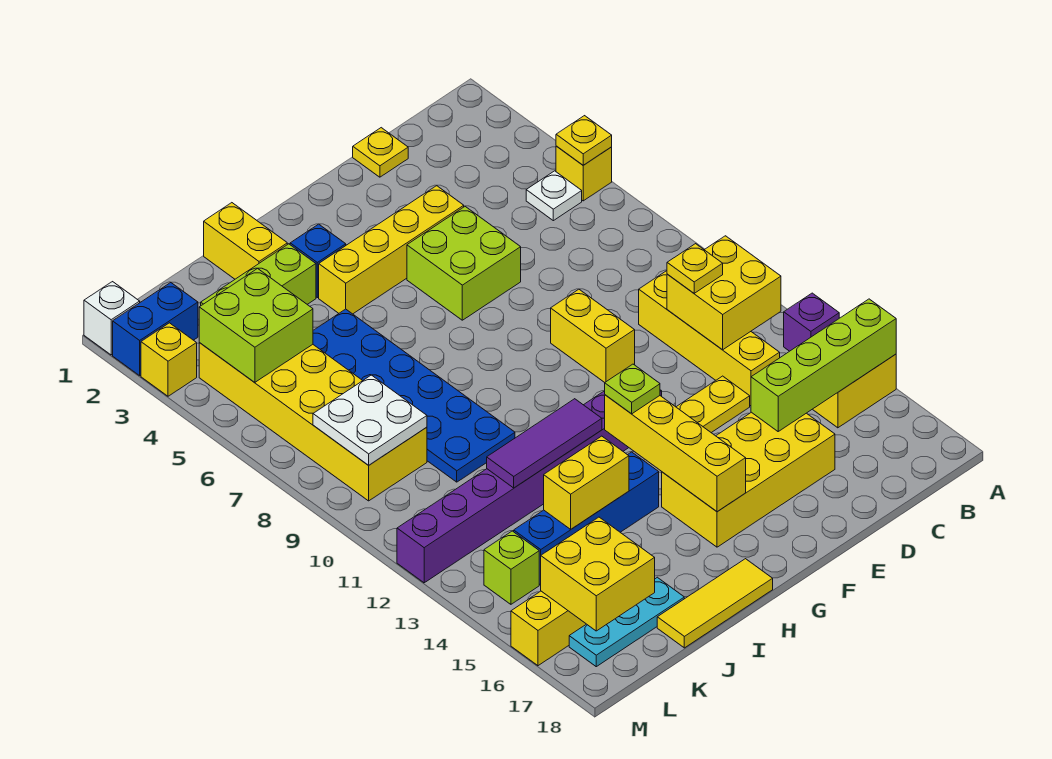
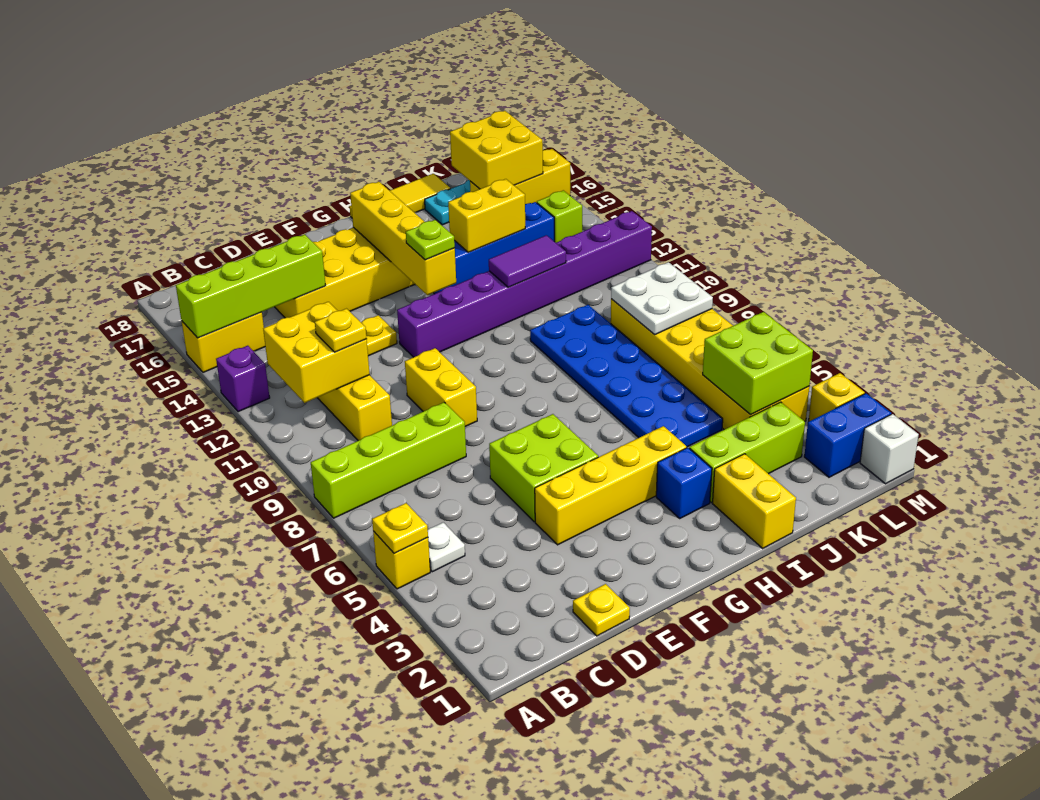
none -> lime brick A8:D8 level 1
purple tile H12:J12 level 2 -> purple tile I12:J12 level 2

